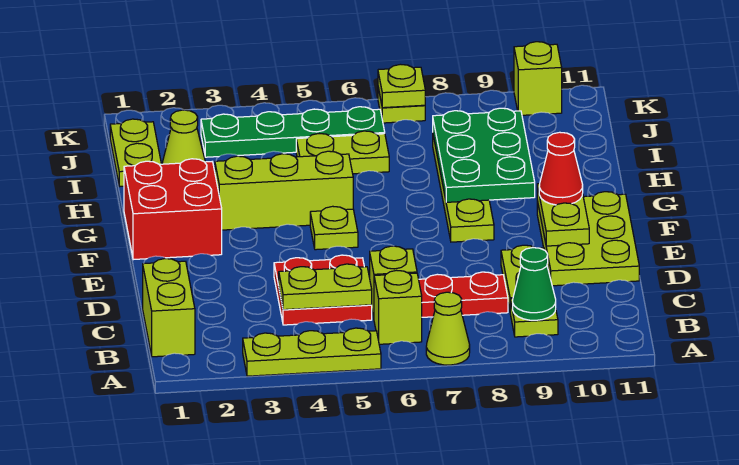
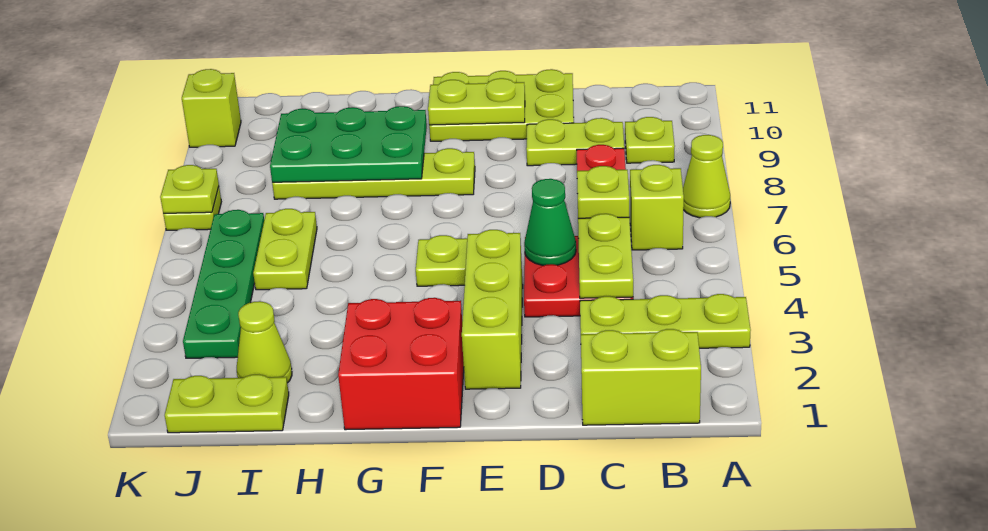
lime plate A3:A5 level 1 -> lime plate A3:C3 level 1
green cone B9 level 2 -> green cone D5 level 2
red cone F10 level 3 -> none
lime brick G3:G5 level 1 -> lime brick E2:E4 level 1

